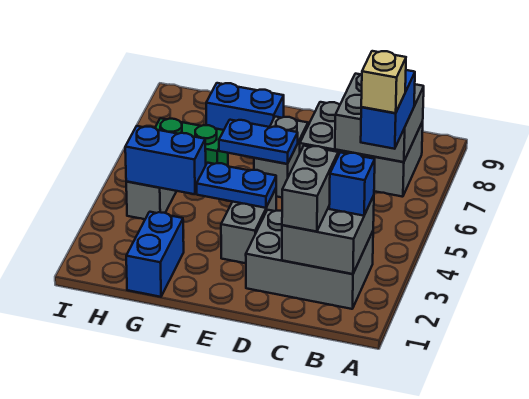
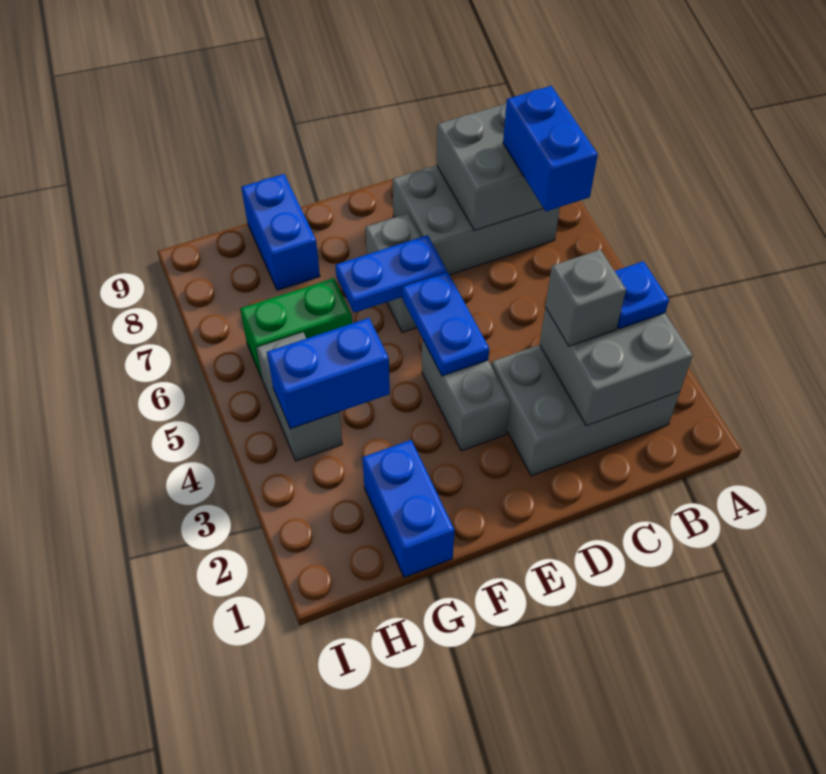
blue brick B3 level 3 -> blue plate B3 level 3
tan brick B6 level 4 -> none
grey brick C2:C3 level 3 -> grey brick C3 level 3
blue plate E4:F4 level 2 -> blue plate E4:E5 level 2
blue brick F8:G8 level 1 -> blue brick G8:G9 level 1

